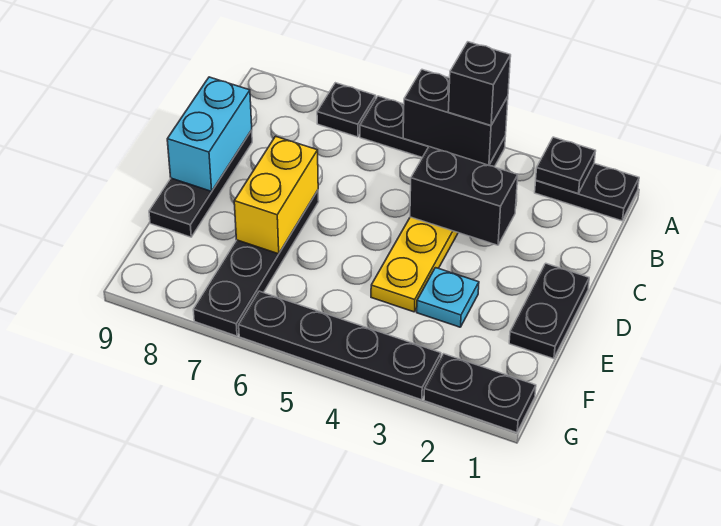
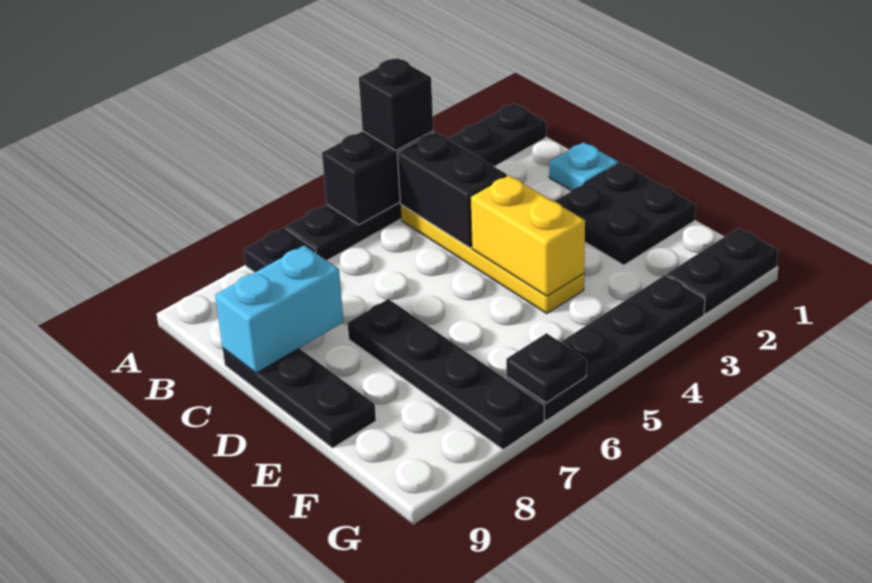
black plate A2 level 2 -> black plate G6 level 2
black brick C3:C4 level 2 -> black brick B4:C4 level 2
cyan brick C9:D9 level 2 -> cyan brick C8:C9 level 2
black plate D1:E1 level 1 -> black plate D1:E2 level 1
yellow brick D7:E7 level 2 -> yellow brick D4:E4 level 2
cyan plate E3 level 1 -> cyan plate C1 level 1

